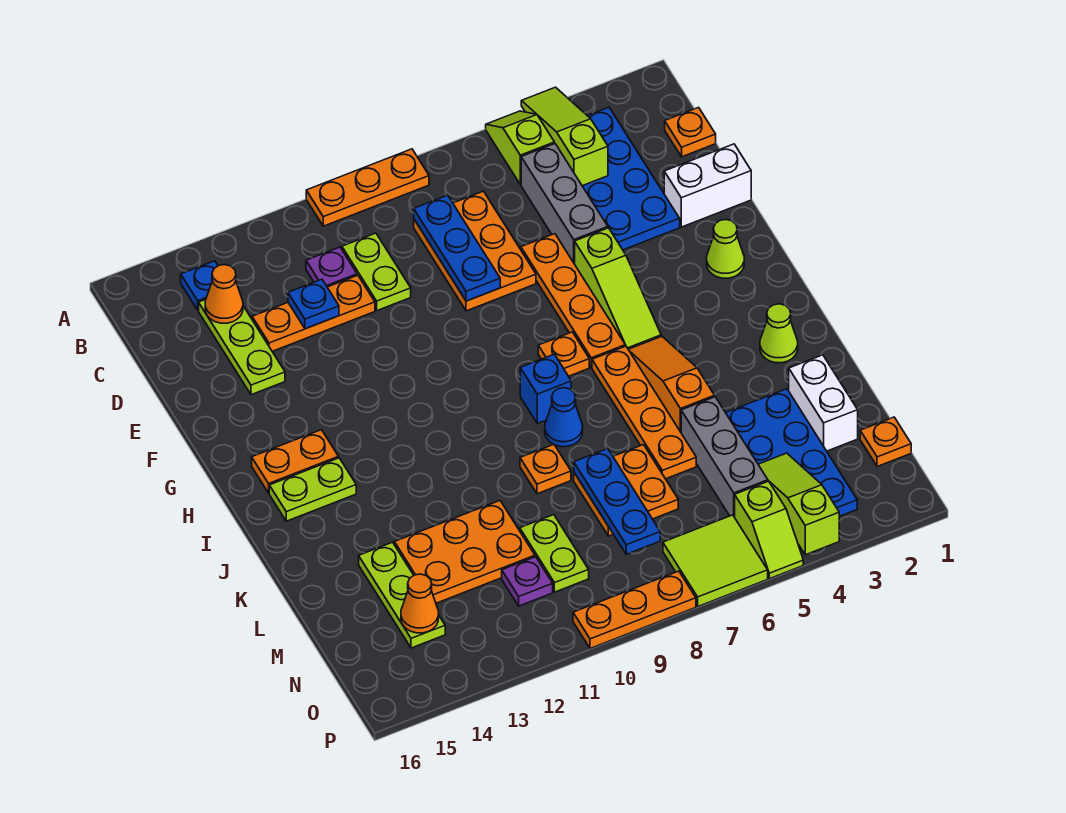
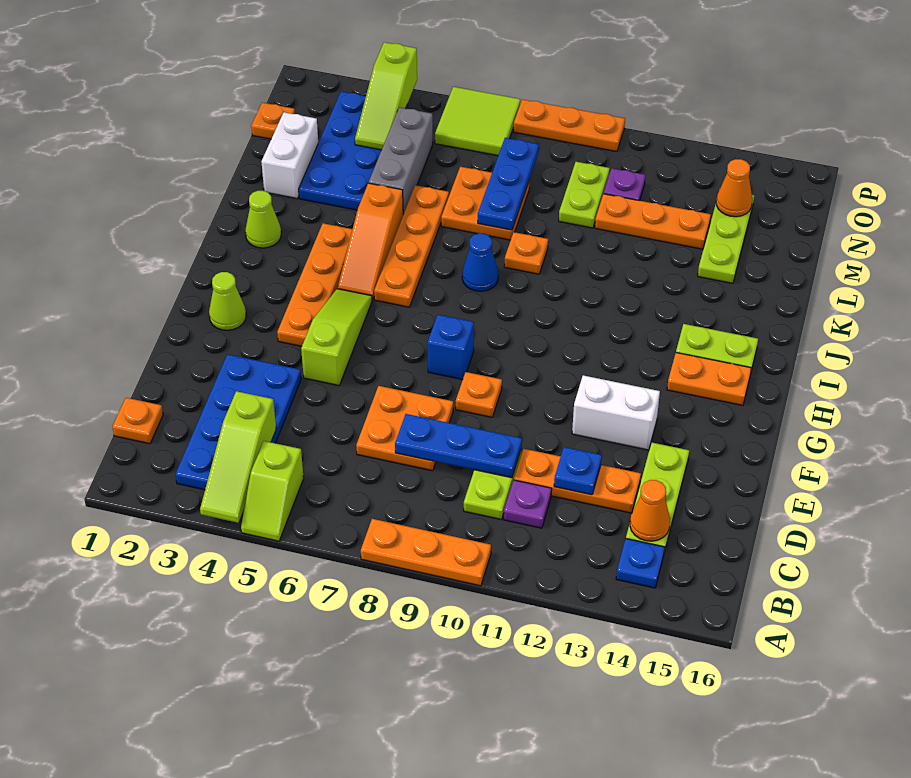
grey brick C5:E5 level 1 -> none
orange plate C7:E8 level 1 -> orange plate D7:E8 level 1
blue plate C8:E8 level 2 -> blue plate D8:D10 level 2
white brick E1:E2 level 1 -> white brick F12:F13 level 1
orange plate E6:H6 level 1 -> orange plate G4:J4 level 1
orange plate H7 level 1 -> orange plate F9 level 1
blue brick I8 level 1 -> blue brick G8 level 1
orange plate L11:M13 level 1 -> orange plate M11:M13 level 1
lime slope O5:P5 level 1 top O -> none

